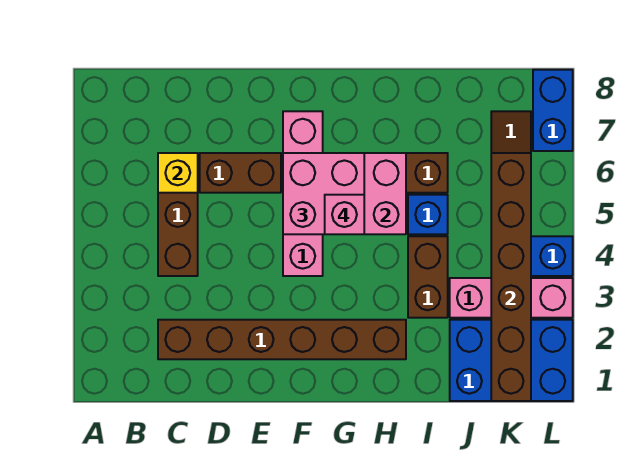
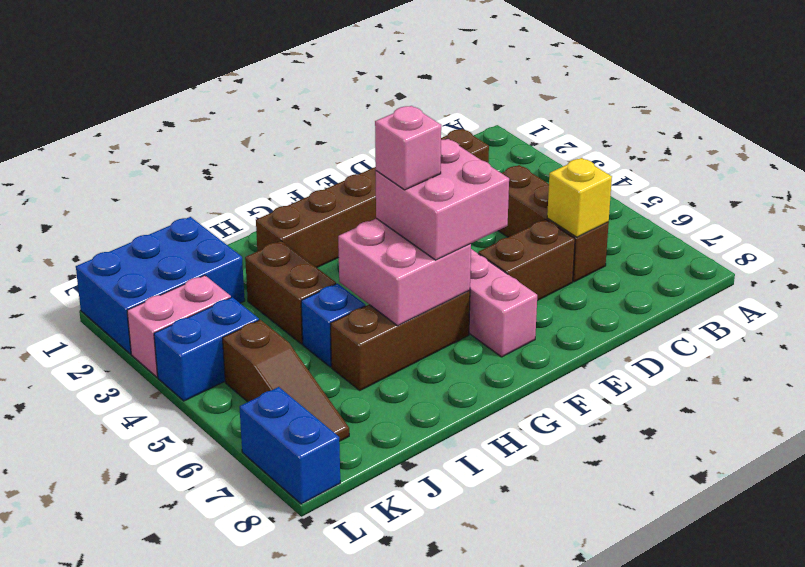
pink brick J3:L3 level 1 -> pink brick K3:L3 level 1
brown brick K1:K6 level 2 -> none

